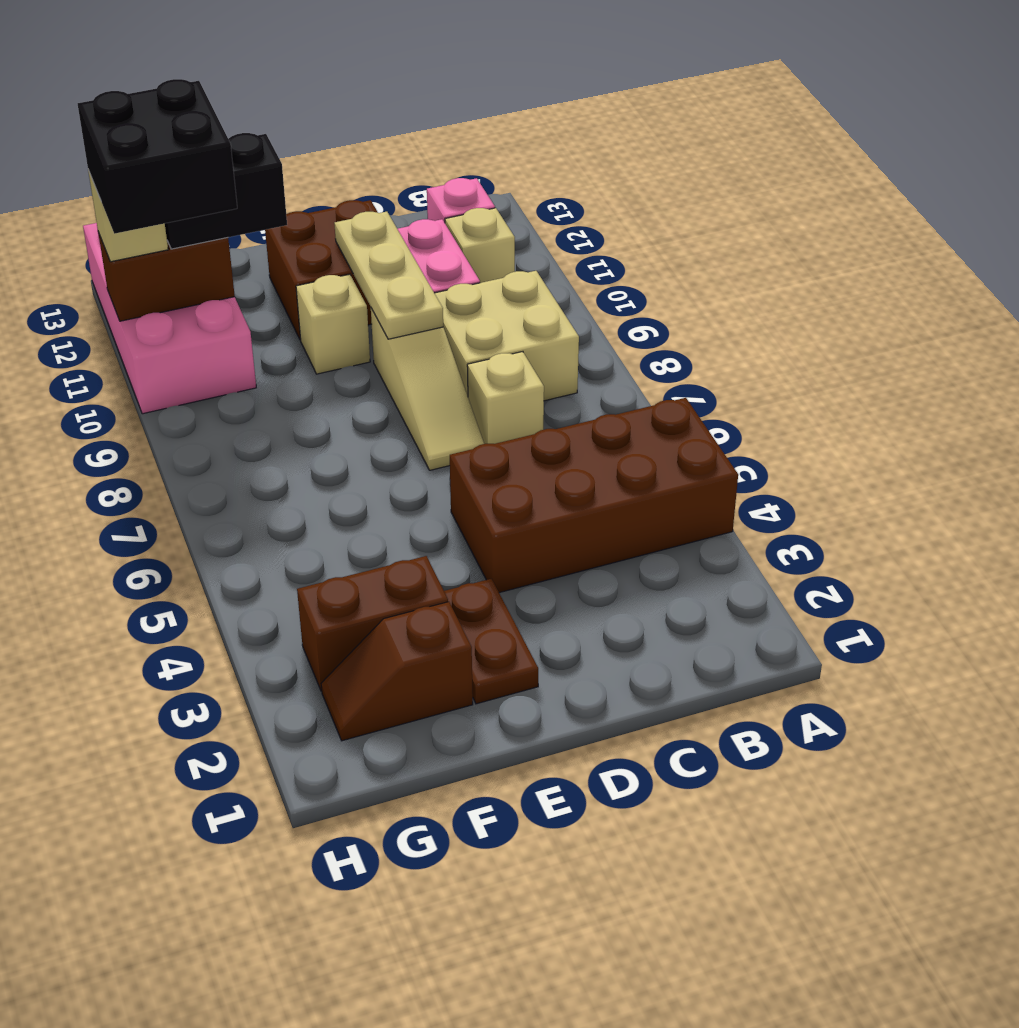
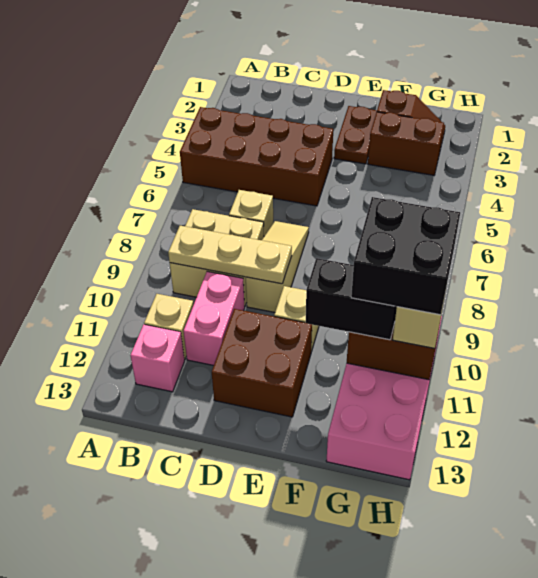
tan plate D9:D11 level 2 -> tan plate B9:D9 level 2

